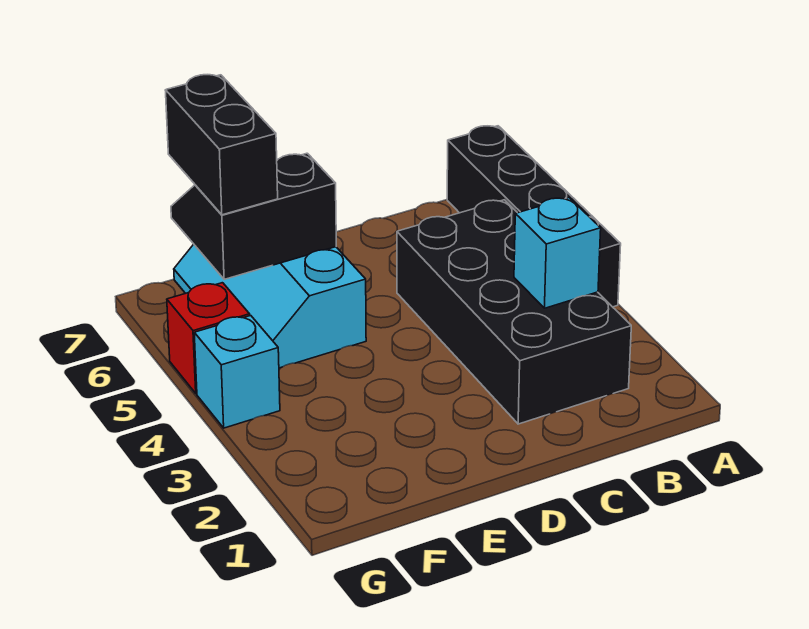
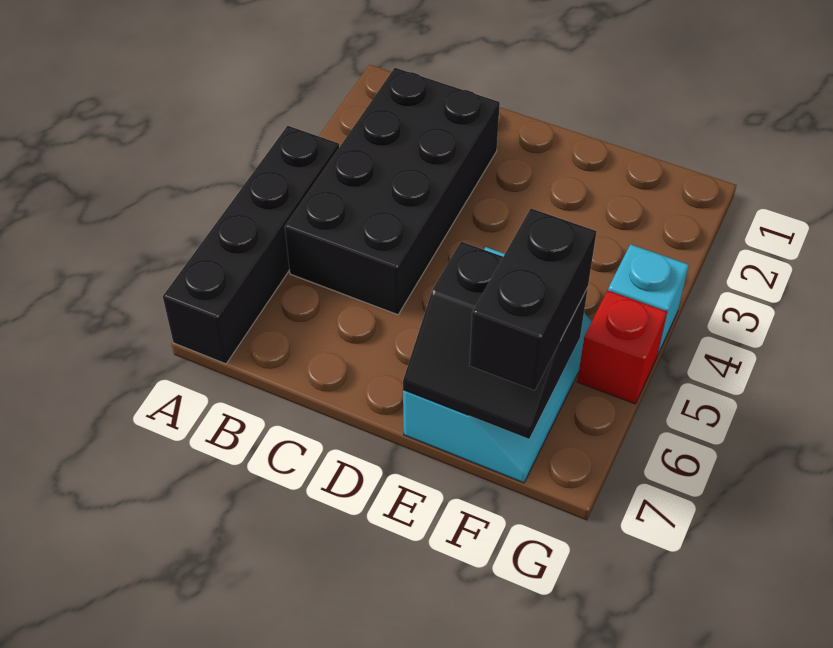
cyan brick B3 level 2 -> none

